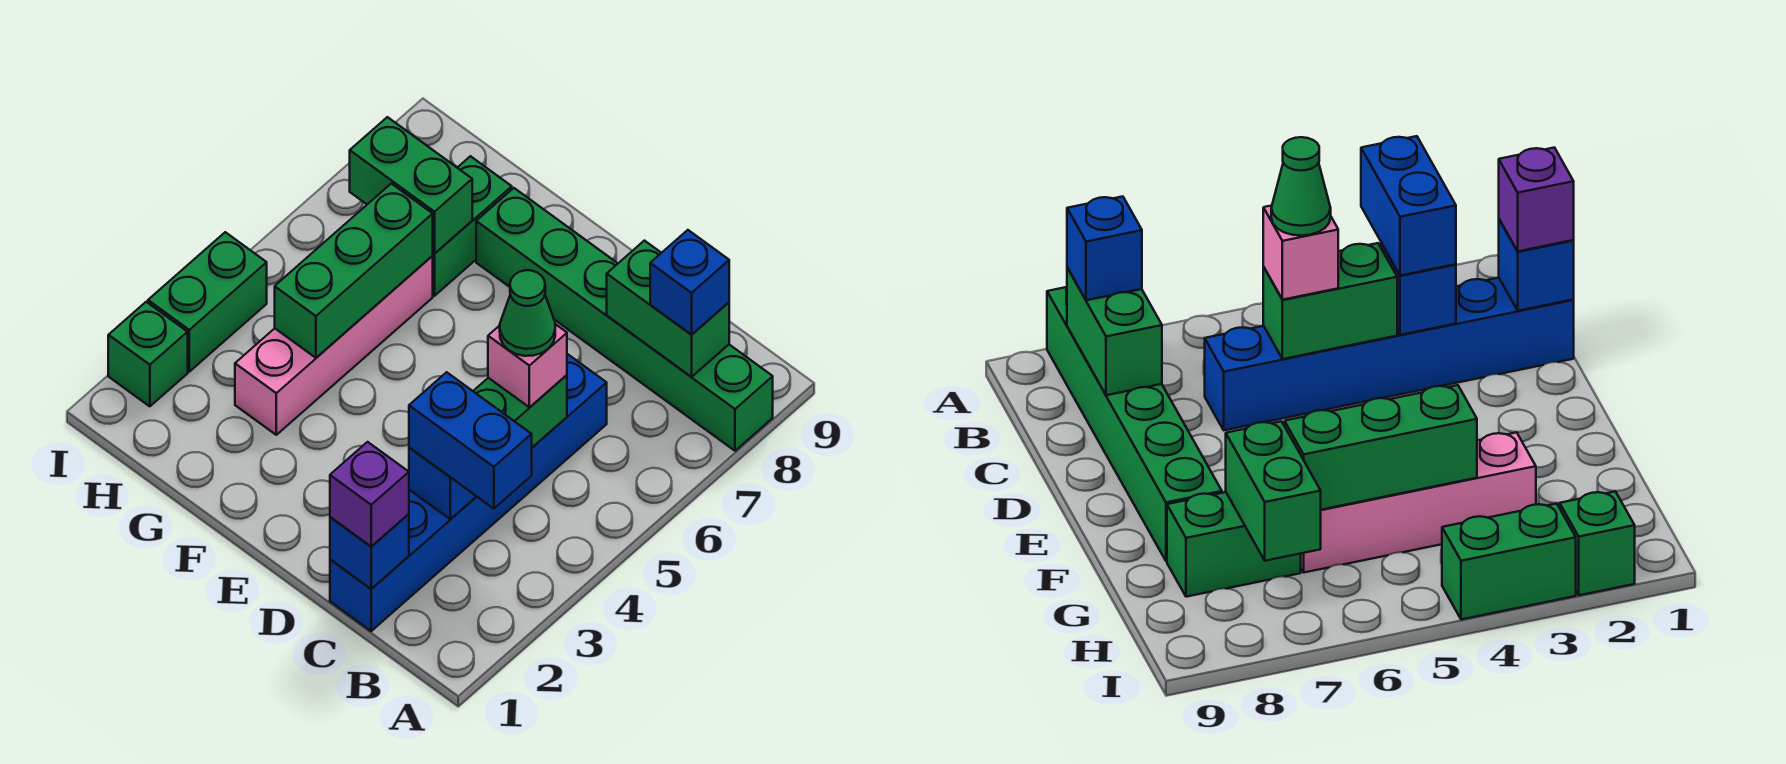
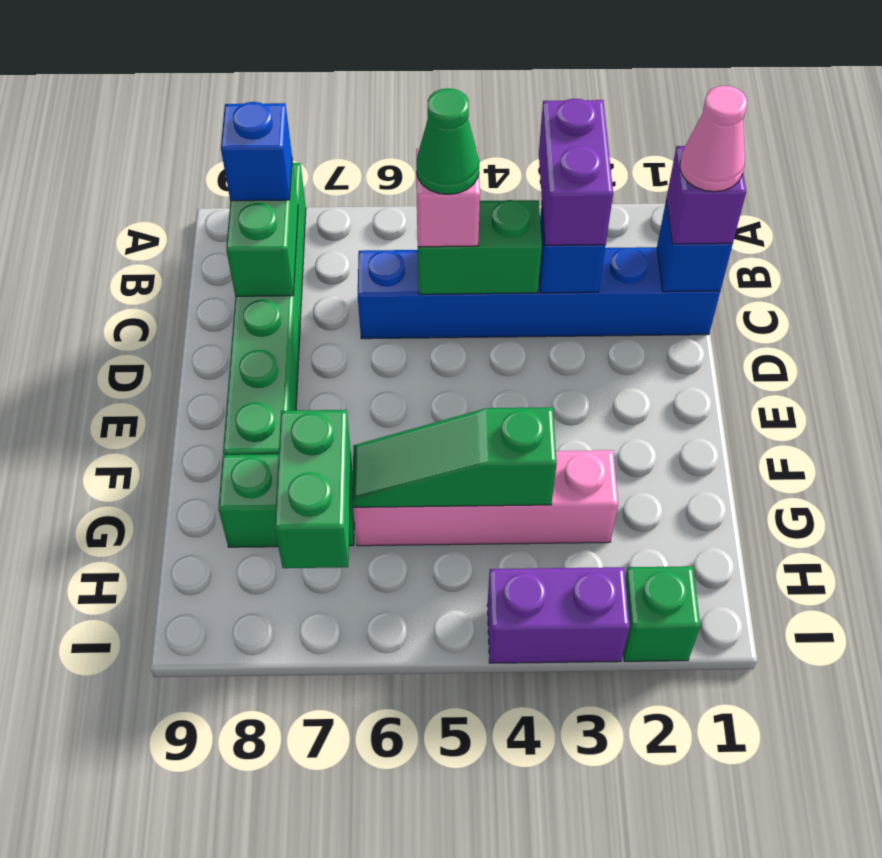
blue brick B3:C3 level 3 -> purple brick B3:C3 level 3
none -> pink cone C1 level 4
green brick G4:G6 level 2 -> green slope G4:G6 level 2 top 4
green brick I3:I4 level 1 -> purple brick I3:I4 level 1

